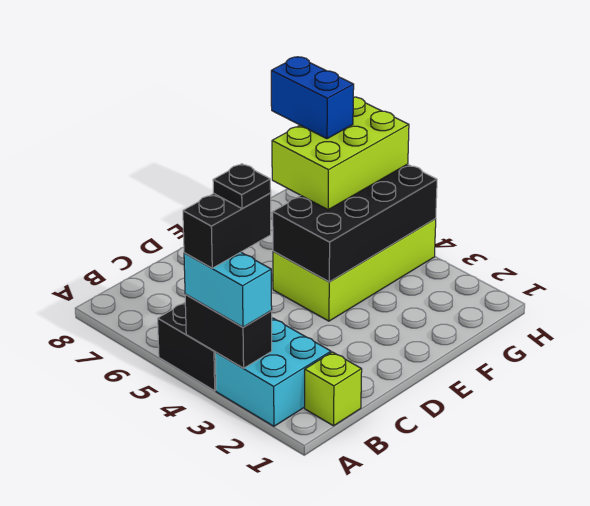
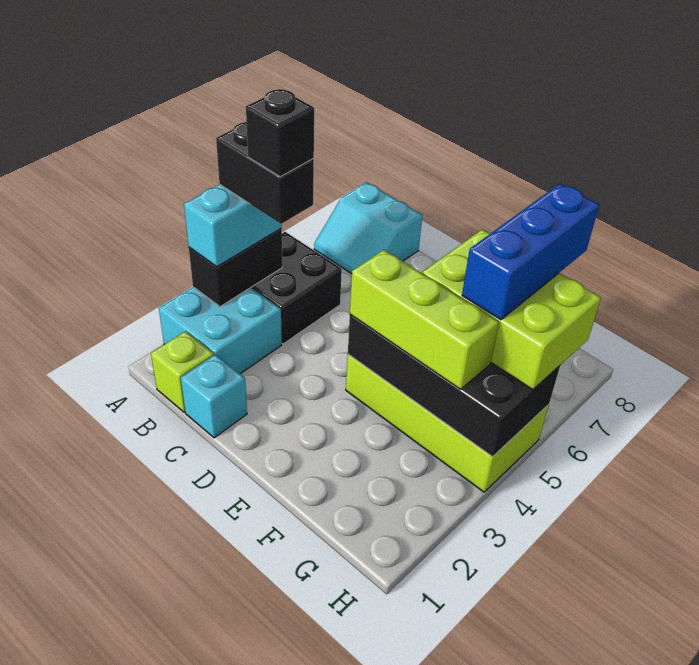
none -> cyan slope A7:B8 level 1 top 8
black plate B4 level 5 -> black brick B4 level 5
none -> cyan brick C1 level 1
none -> lime brick E4:G4 level 3
blue brick G6:G7 level 4 -> blue brick G5:G7 level 4

